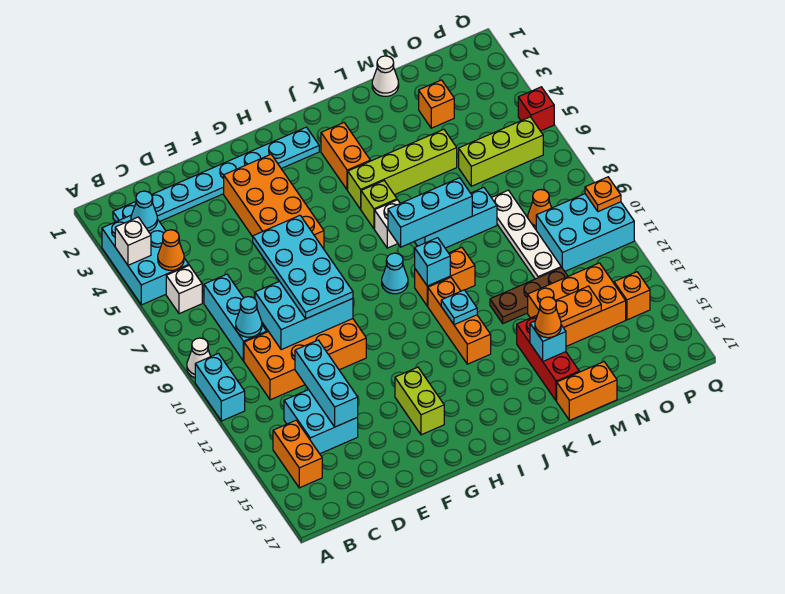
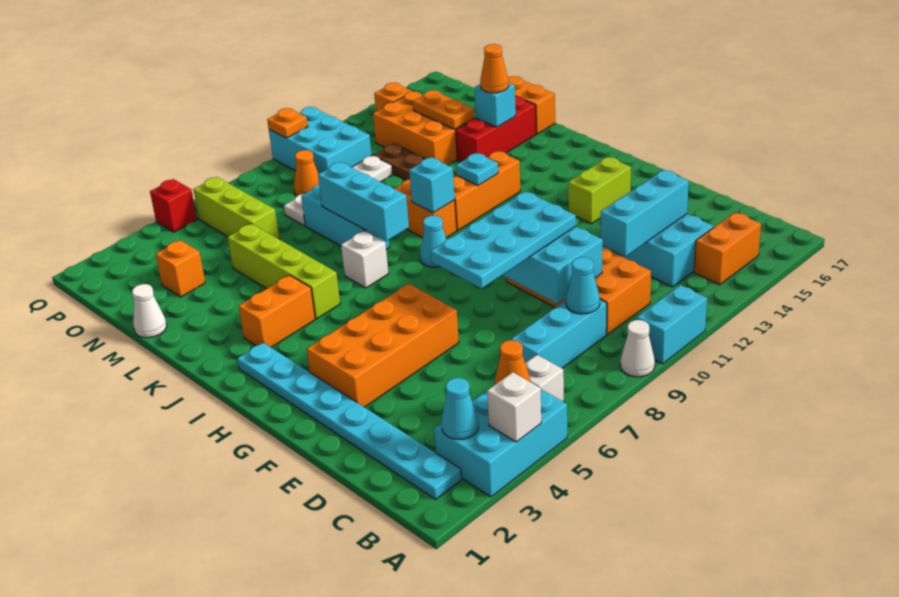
lime brick J6 level 1 -> none

